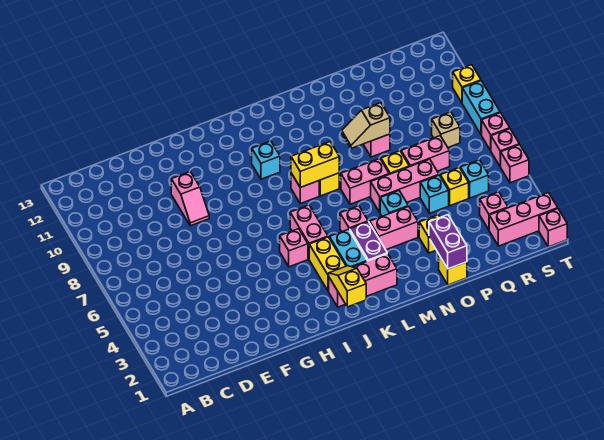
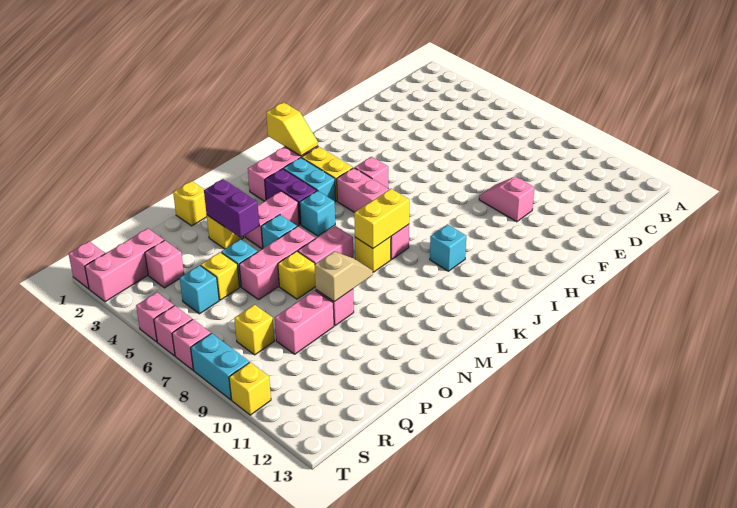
pink brick L5 level 1 -> cyan brick L5 level 1
purple brick O1:O2 level 2 -> purple brick O3:O4 level 2
pink brick P7:Q7 level 1 -> pink brick P9:Q9 level 1
tan brick R8 level 1 -> yellow brick R8 level 1

